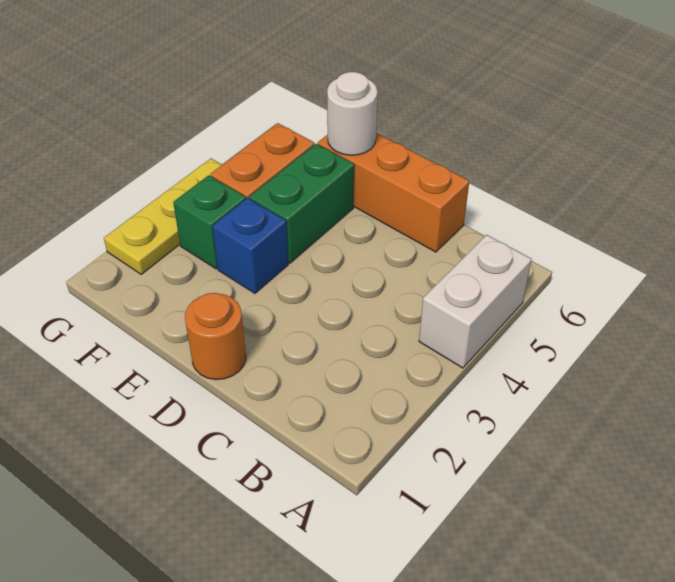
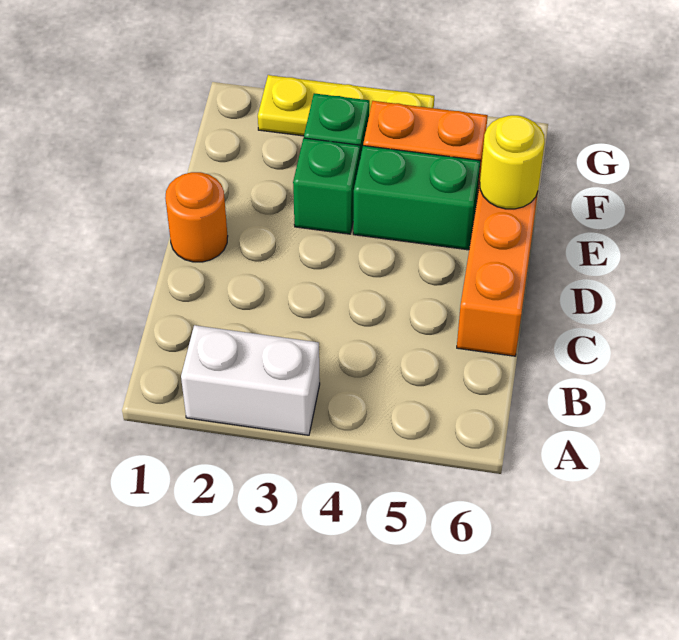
white brick A4:A5 level 1 -> white brick A2:A3 level 1
blue brick E3 level 1 -> green brick E3 level 1
white round brick E6 level 2 -> yellow round brick E6 level 2

